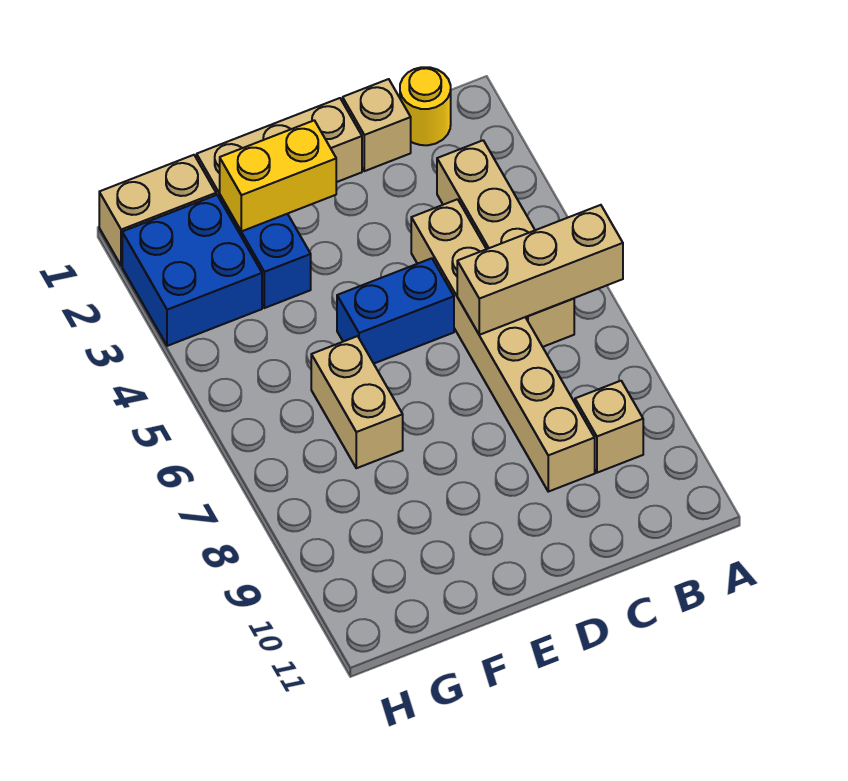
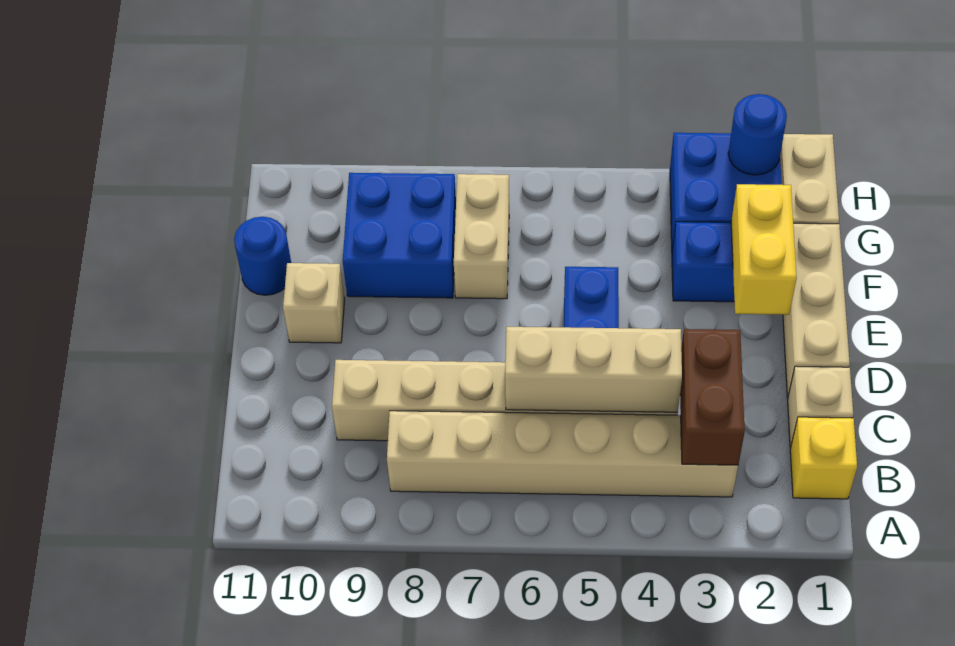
tan brick A6:C6 level 2 -> tan brick C4:C6 level 2
yellow round brick B1 level 1 -> yellow brick B1 level 1
tan brick B3:B6 level 1 -> tan brick B3:B8 level 1
none -> brown brick B3:C3 level 2
tan brick B9 level 1 -> tan brick E10 level 1
tan brick F6:F7 level 1 -> tan brick F7:G7 level 1
none -> blue brick F8:G9 level 1
none -> blue round brick F11 level 1
none -> blue round brick H2 level 2

